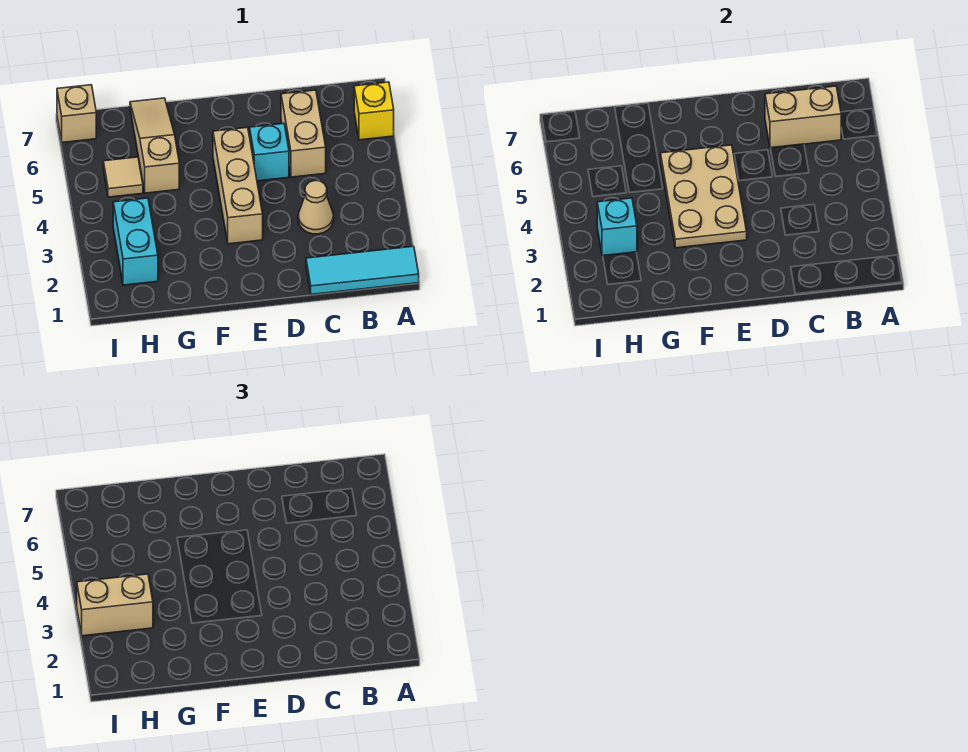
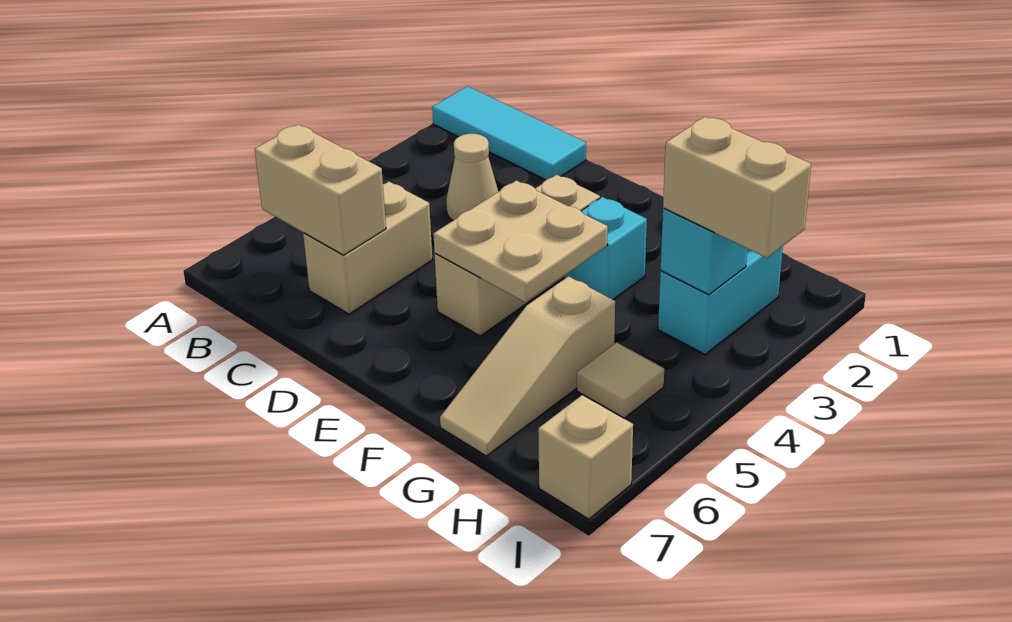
yellow brick A6 level 1 -> none
cyan brick D5 level 1 -> cyan brick F3 level 1
tan plate E3:F5 level 2 -> tan plate E4:F5 level 2

